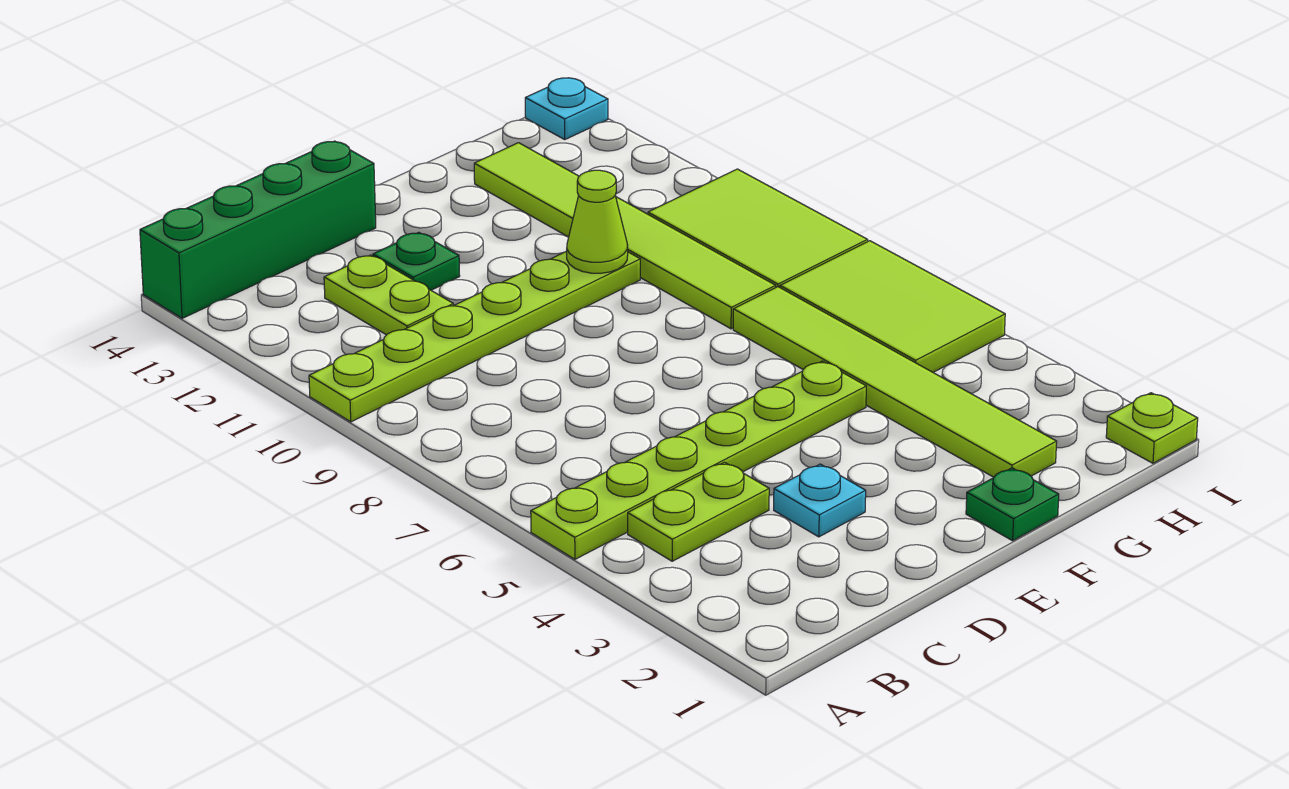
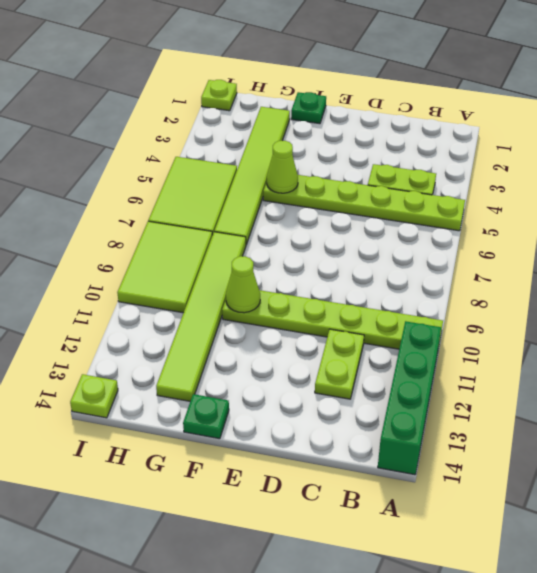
green brick A14:D14 level 1 -> green brick A11:A14 level 1
cyan plate D3 level 1 -> none
green plate D12 level 1 -> green plate F14 level 1
none -> lime cone F5 level 2
cyan plate I14 level 1 -> lime plate I14 level 1

